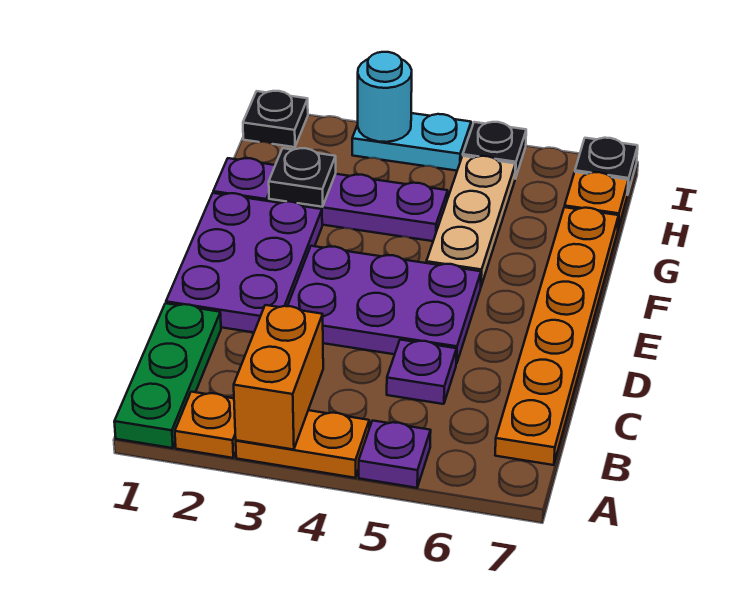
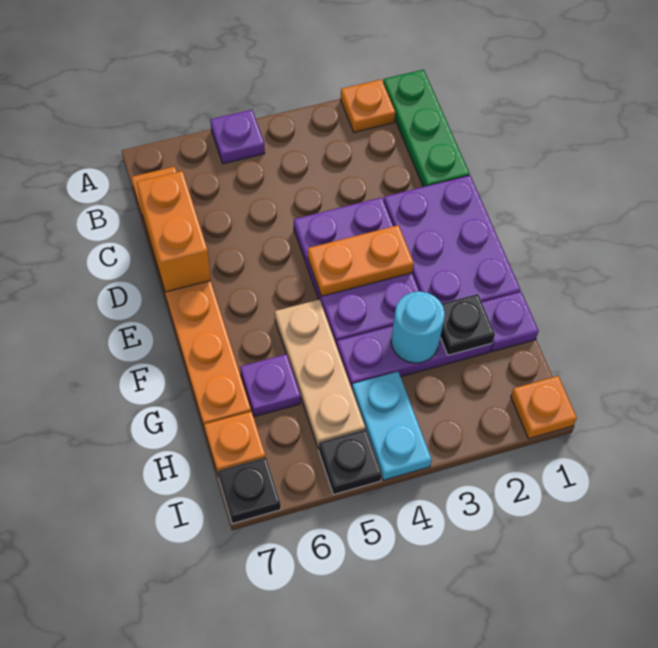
orange plate A3:A4 level 1 -> orange plate E3:E4 level 2
orange brick A3:B3 level 2 -> orange brick C7:D7 level 2
purple plate C5 level 1 -> purple plate G6 level 1
purple plate D3:E5 level 1 -> purple plate D3:F4 level 1
black plate I1 level 1 -> orange plate I1 level 1
cyan plate I3:I4 level 1 -> cyan plate H4:I4 level 1
cyan round brick I3 level 2 -> cyan round brick G3 level 2

